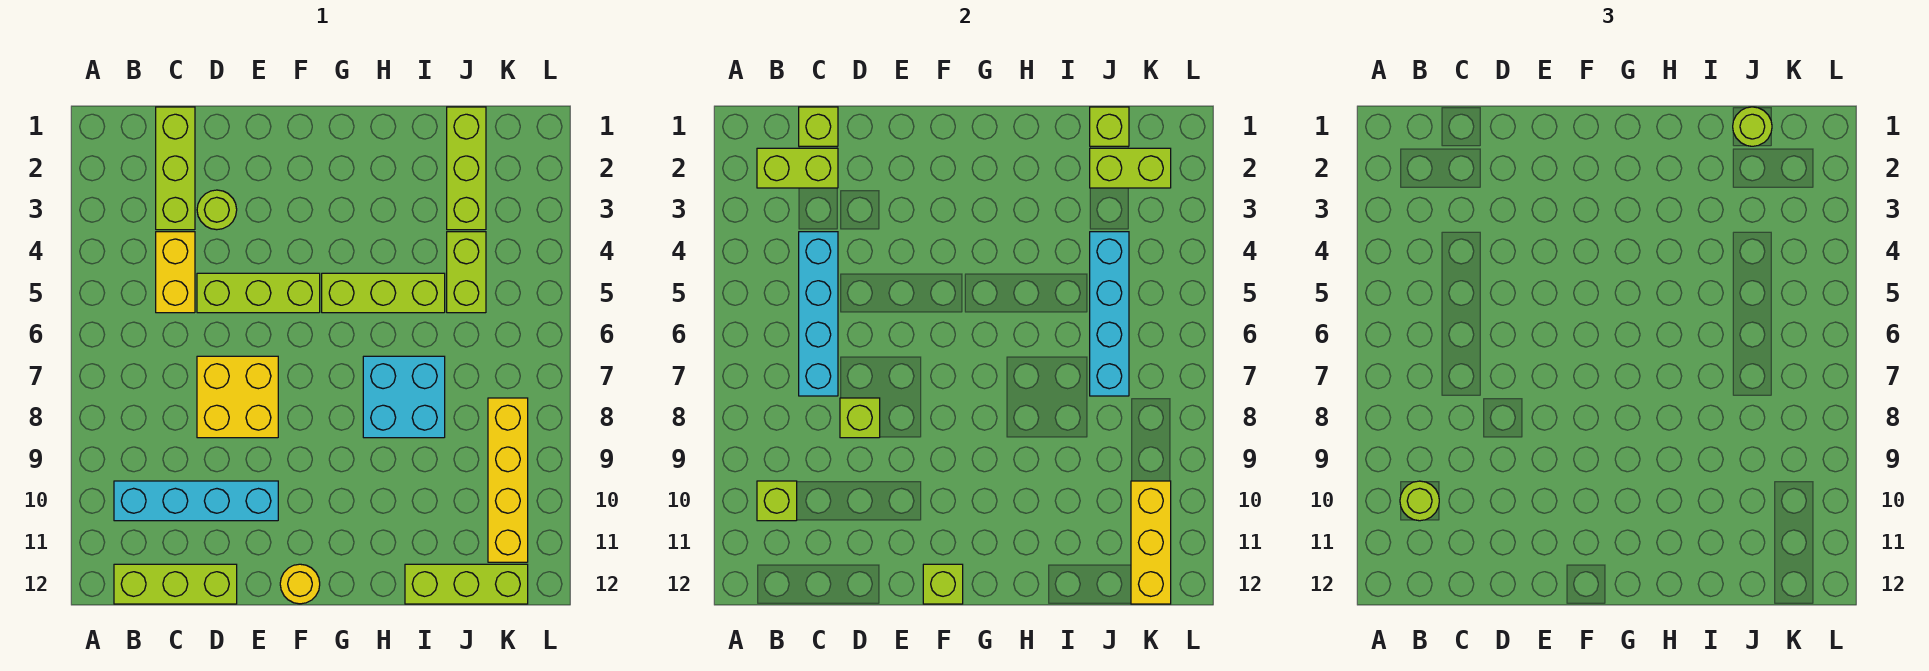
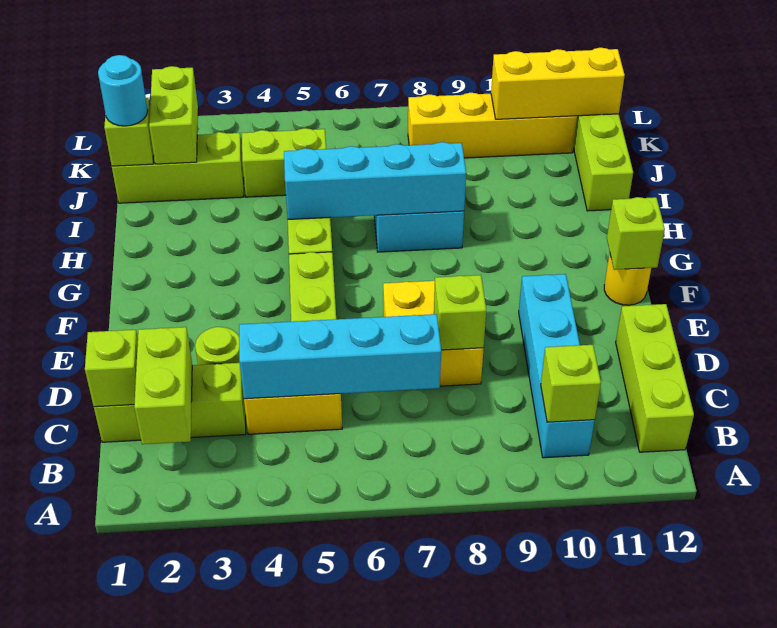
lime round brick B10 level 3 -> none
lime round brick J1 level 3 -> cyan round brick J1 level 3
cyan brick J4:J7 level 2 -> cyan brick H5:H8 level 2

